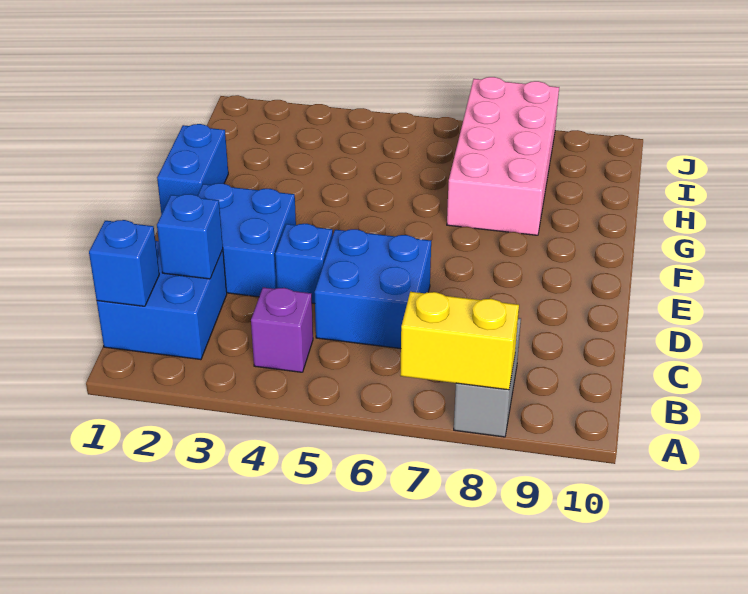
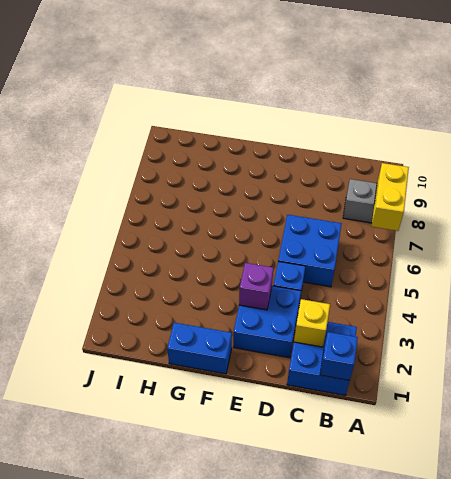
purple brick B4 level 1 -> purple brick E3 level 2
blue brick C2 level 2 -> yellow brick C2 level 2
pink brick G7:J8 level 1 -> none

